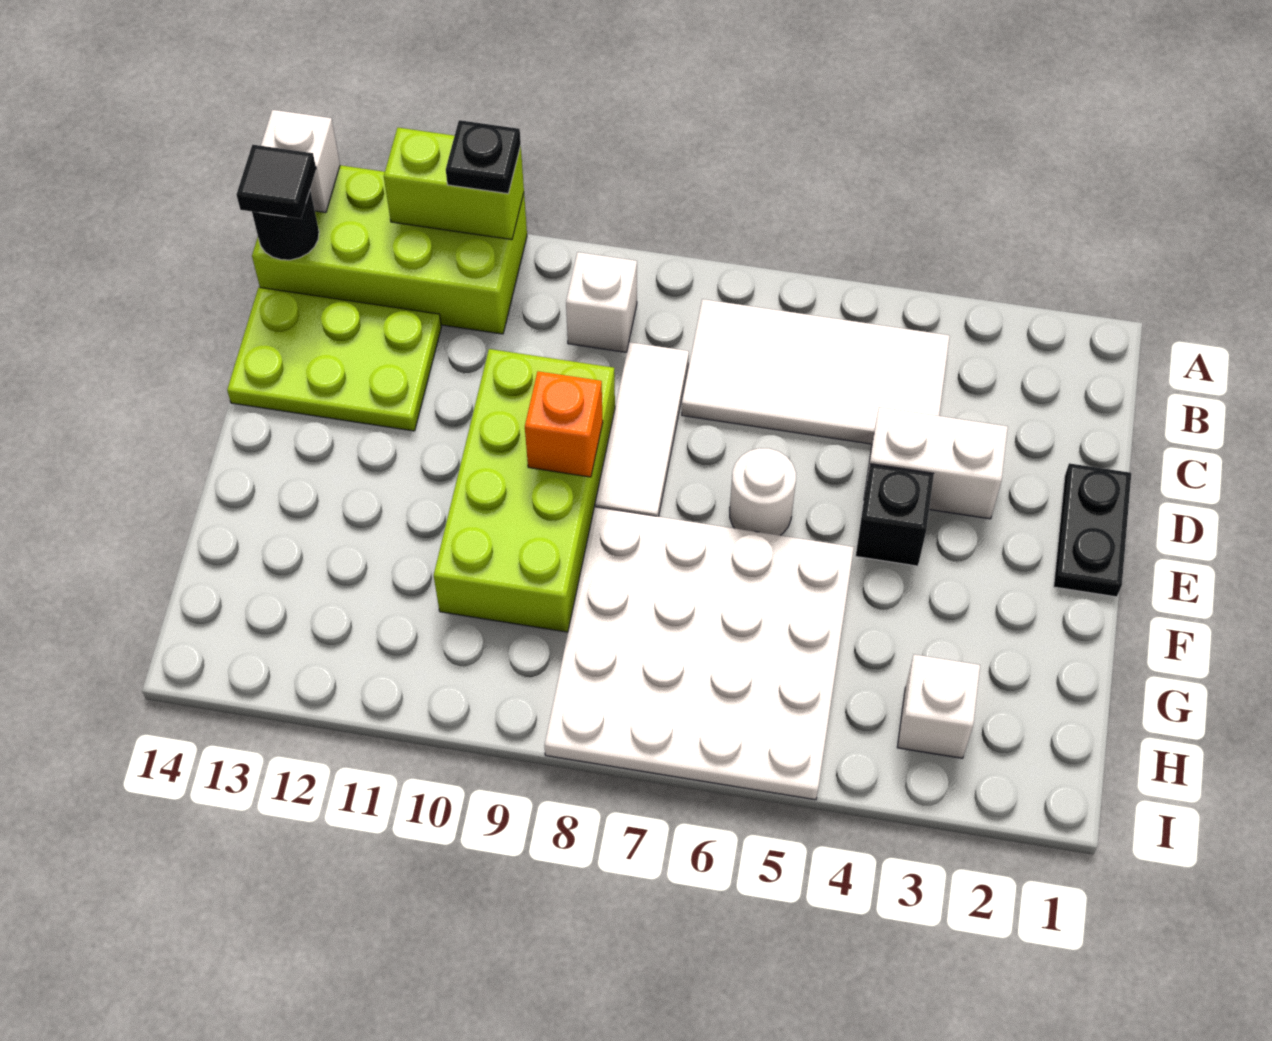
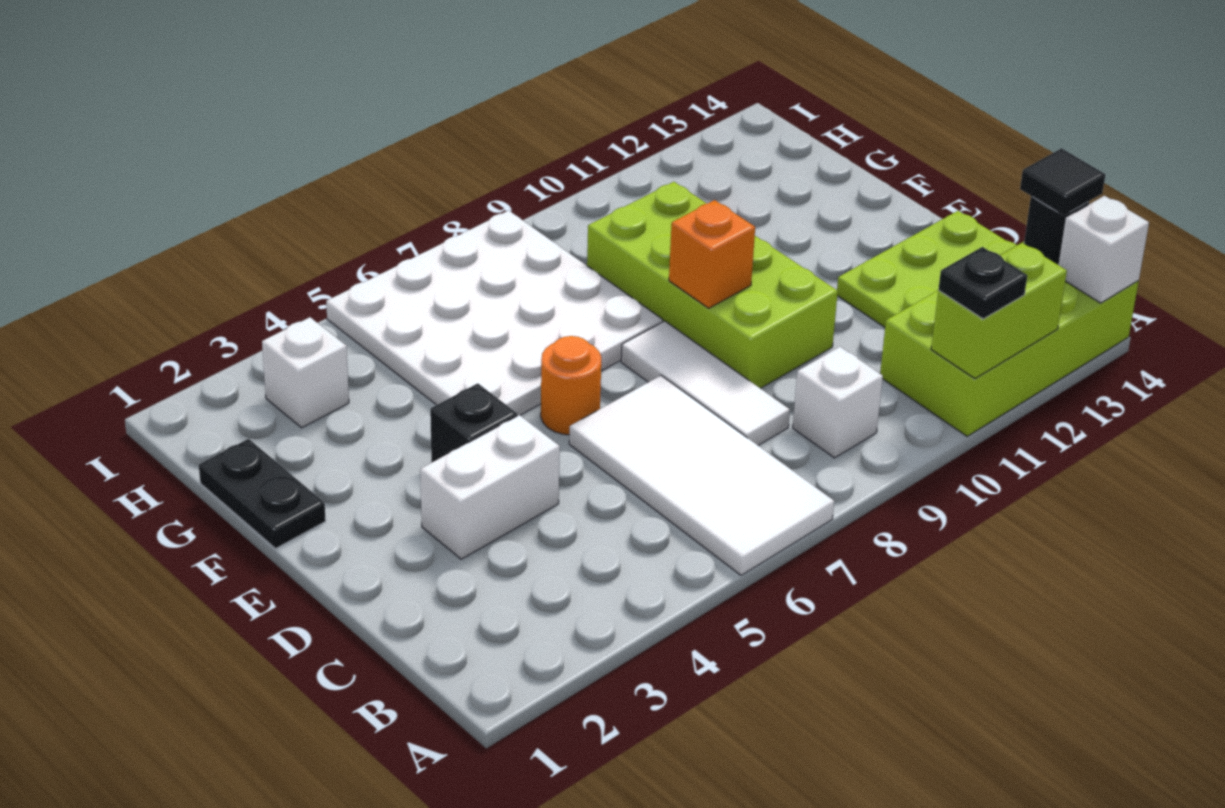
white tile B4:C7 level 1 -> white tile A6:D7 level 1
black plate D1:E1 level 1 -> black plate F1:G1 level 1
white round brick E6 level 1 -> orange round brick E6 level 1

